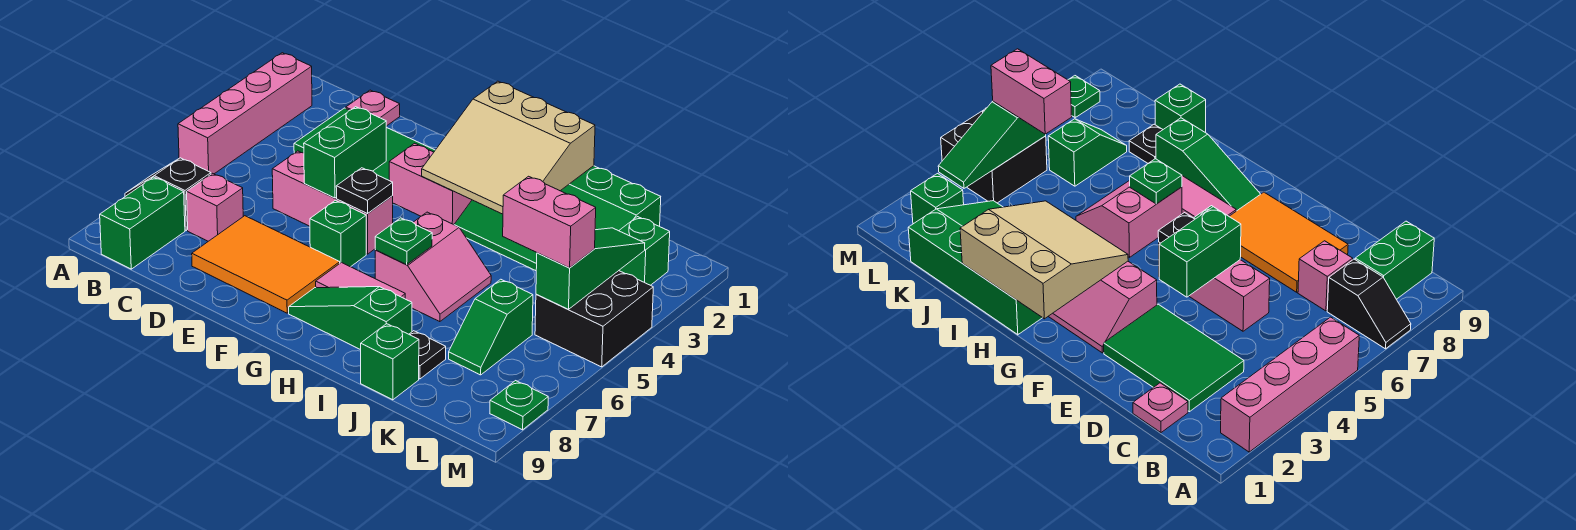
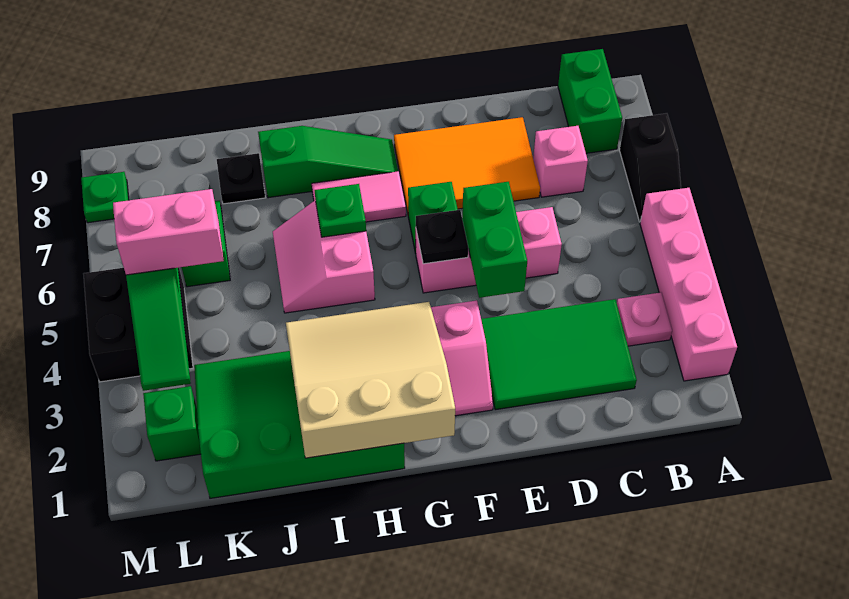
black slope A7:B7 level 1 top B -> black slope A6:A7 level 1 top 7
pink plate C1 level 1 -> pink plate B3 level 1
green brick J9 level 1 -> none

